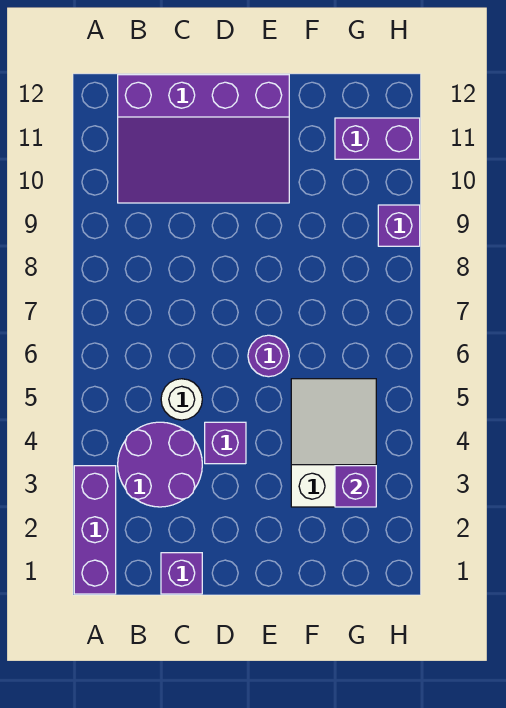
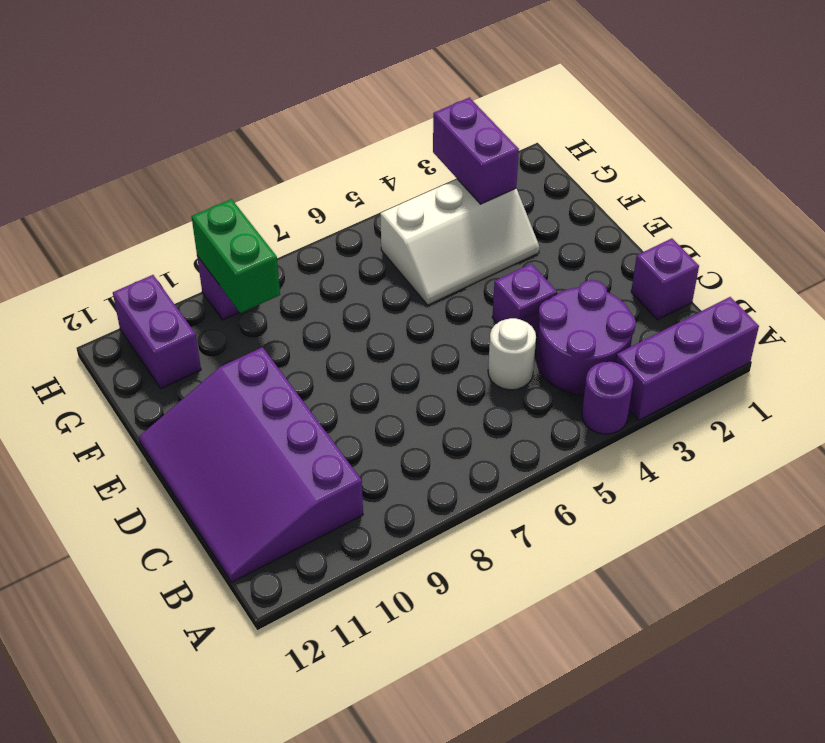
purple slope B10:E12 level 1 top 12 -> purple slope B10:E12 level 1 top 10
purple round brick E6 level 1 -> purple round brick A4 level 1
white slope F3:G5 level 1 top 3 -> white slope F3:G5 level 1 top G
purple brick G3 level 2 -> purple brick G3:H3 level 2
none -> green brick G9:H9 level 2

